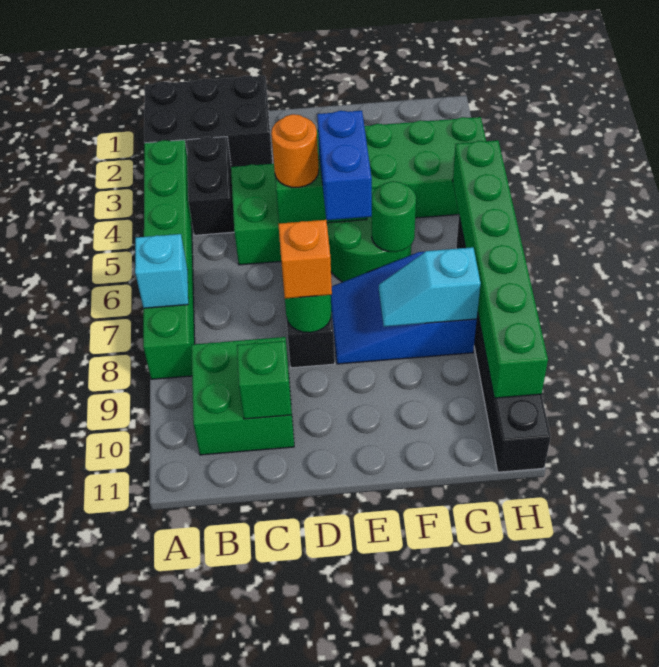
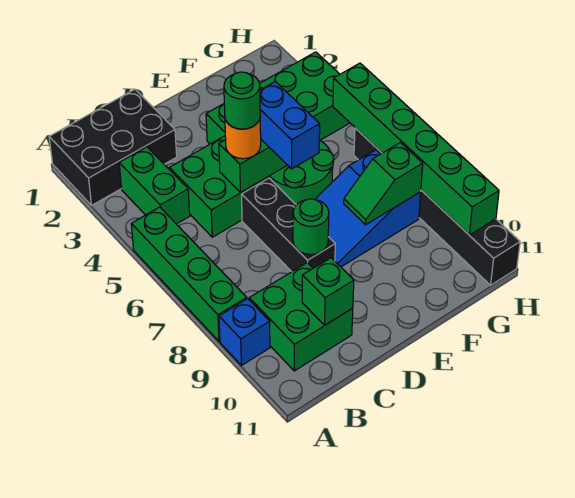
green brick A3:A8 level 1 -> green brick A5:A8 level 1
cyan brick A7 level 2 -> none
none -> blue brick A9 level 1
black brick B3:B4 level 1 -> green brick B3:B4 level 1
orange brick D8 level 3 -> none
green round brick F6 level 2 -> green round brick D5 level 4
cyan slope F8:G8 level 2 top G -> green slope F8:G8 level 2 top G

